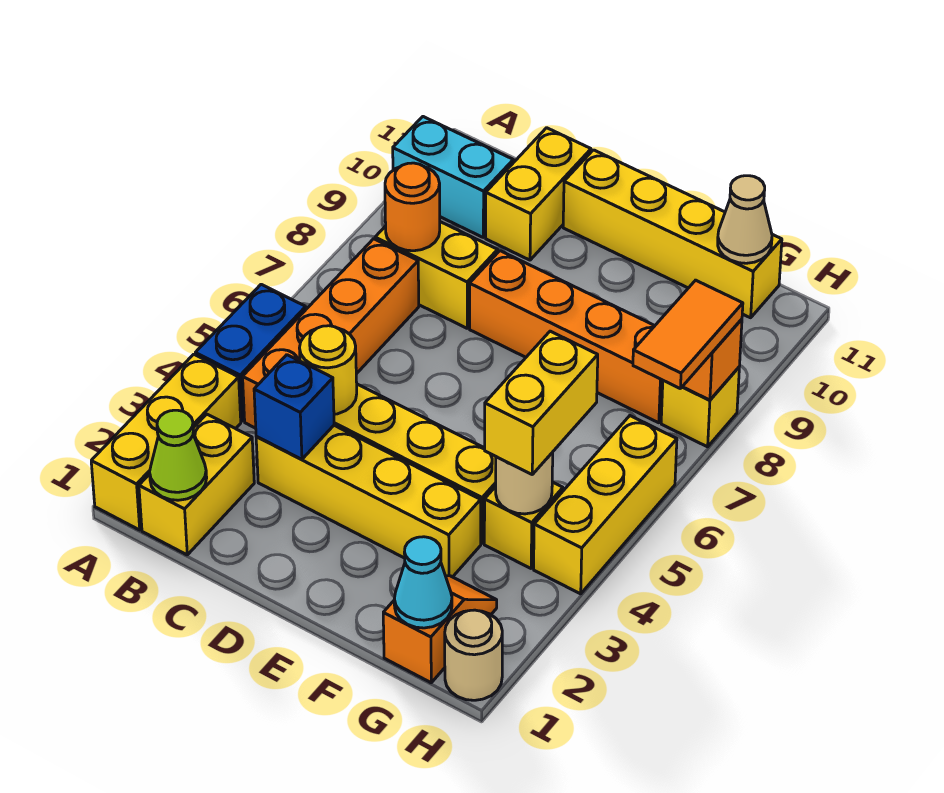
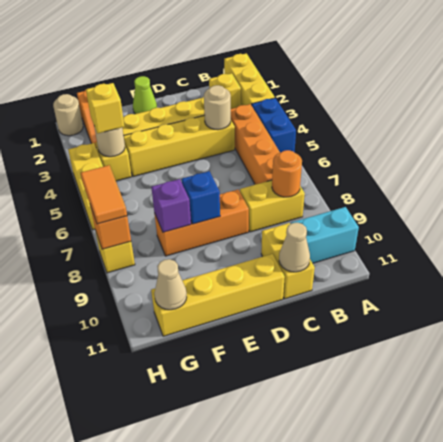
yellow brick B1:B2 level 1 -> yellow brick B2 level 1
lime cone B1 level 2 -> lime cone E1 level 1
blue brick C3 level 2 -> blue brick E8 level 2
yellow round brick C4 level 2 -> tan round brick C4 level 2
none -> tan cone C11 level 2
orange brick D8:G8 level 1 -> orange brick D8:F8 level 1
none -> purple brick F8 level 2
cyan cone G1 level 2 -> none
yellow brick G4:G5 level 3 -> yellow brick G4 level 3

